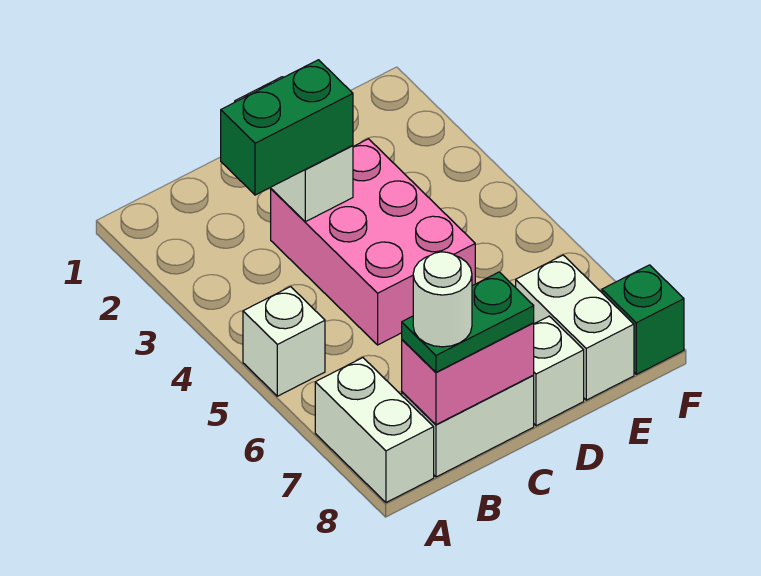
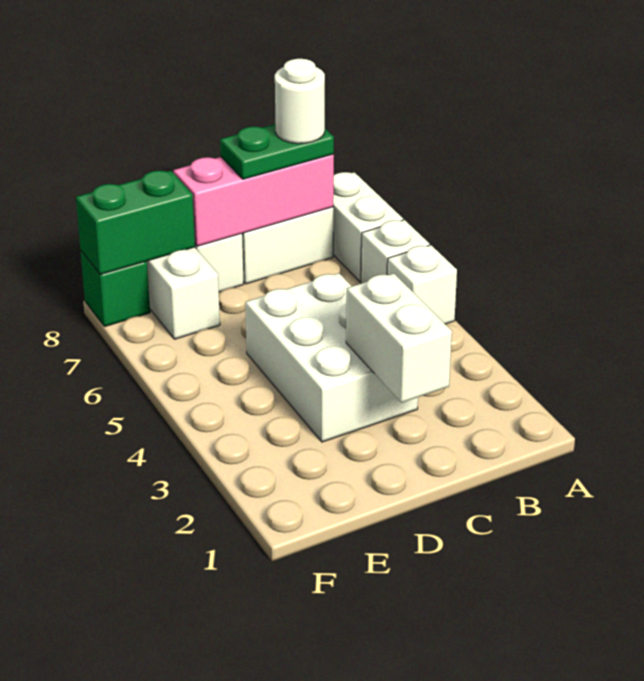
none -> white brick A6 level 1
green brick B3:C3 level 3 -> green brick E8:F8 level 2
pink brick B8:C8 level 2 -> pink brick B8:D8 level 2
pink brick C3:D5 level 1 -> white brick C3:D5 level 1

